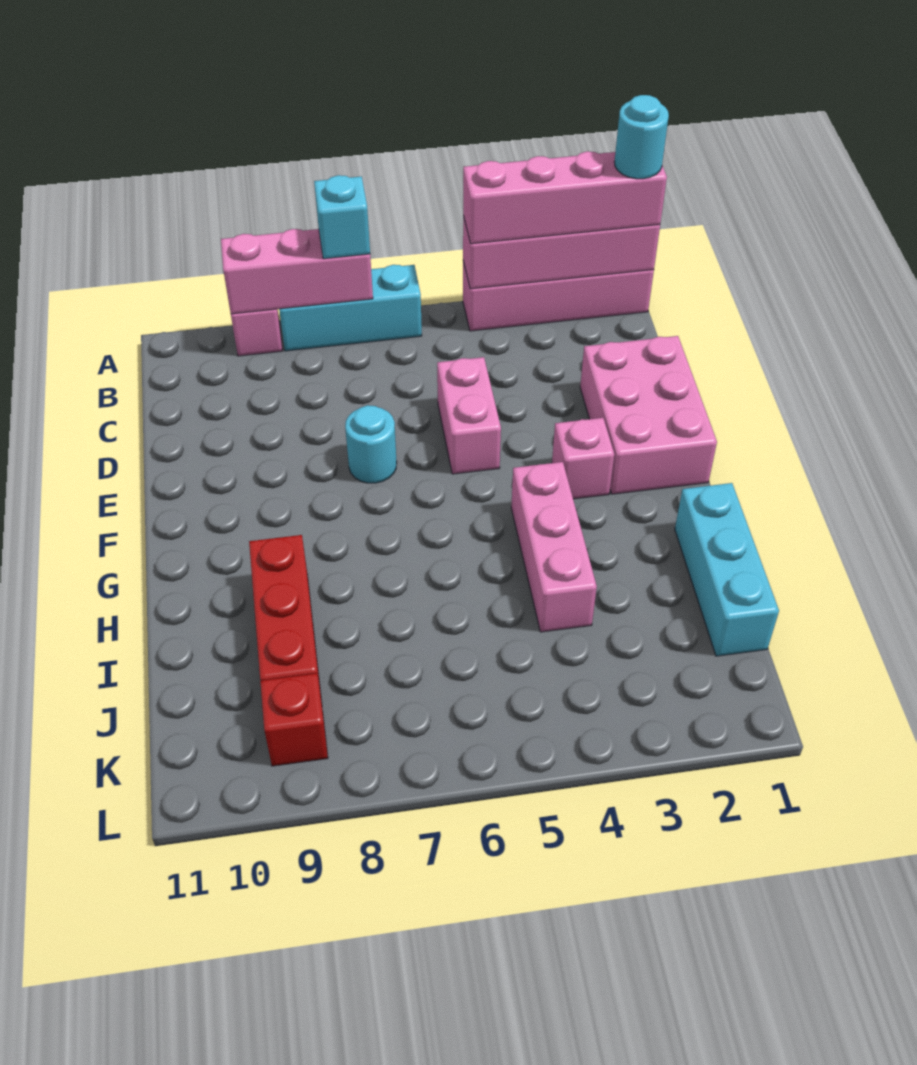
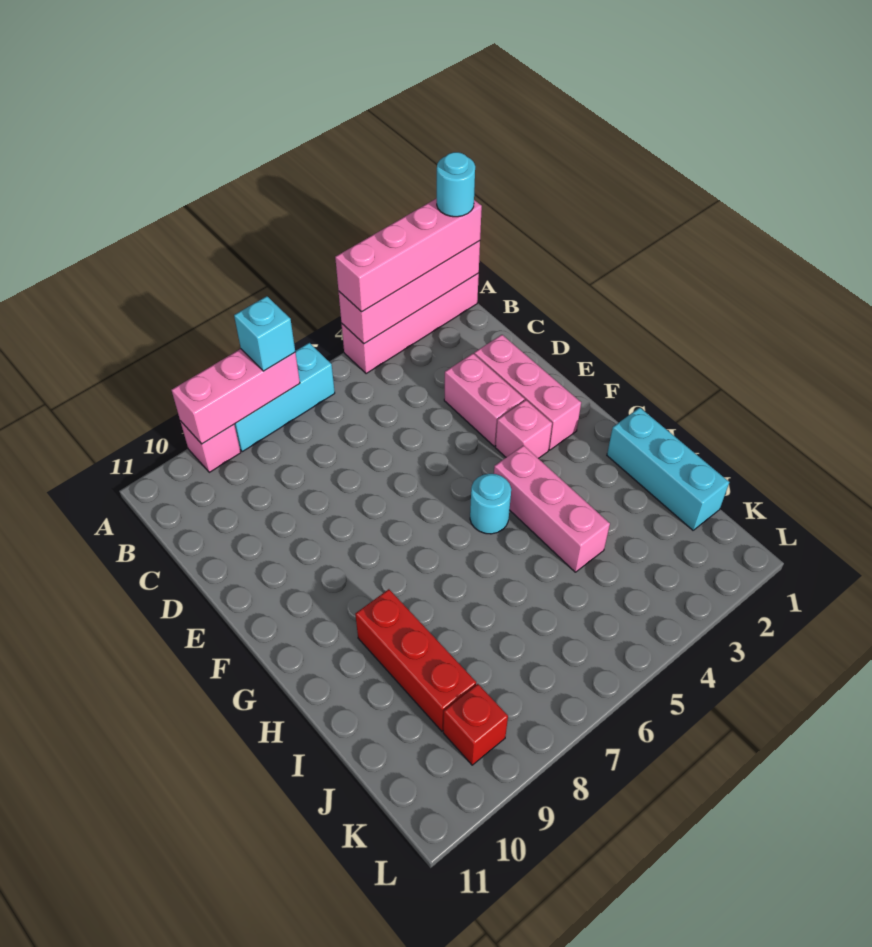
pink brick D1:F2 level 1 -> pink brick D2:F2 level 1
pink brick D5:E5 level 1 -> pink brick D3:E3 level 1
cyan round brick E7 level 1 -> cyan round brick G5 level 1

